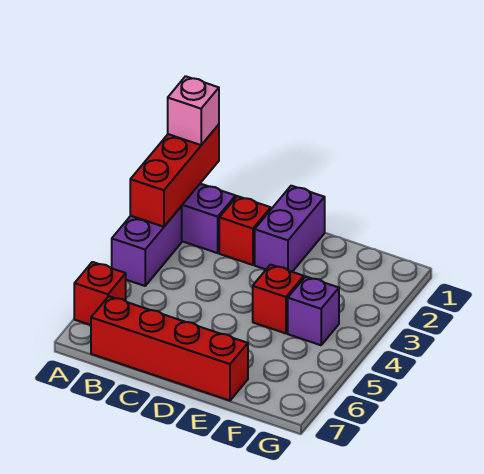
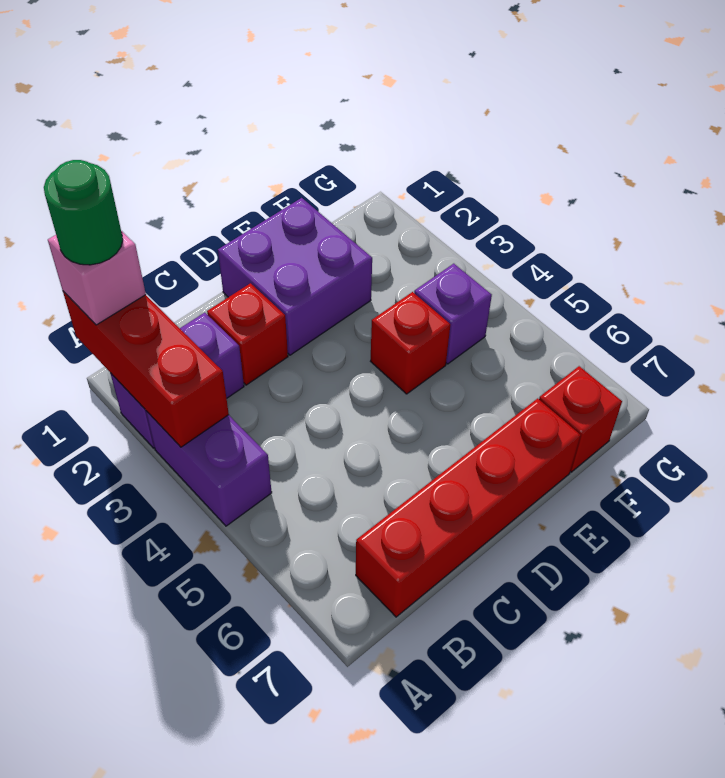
none -> green round brick A1 level 4
red brick A6 level 1 -> red brick F7 level 1
purple brick D1:D2 level 1 -> purple brick D1:E2 level 1

